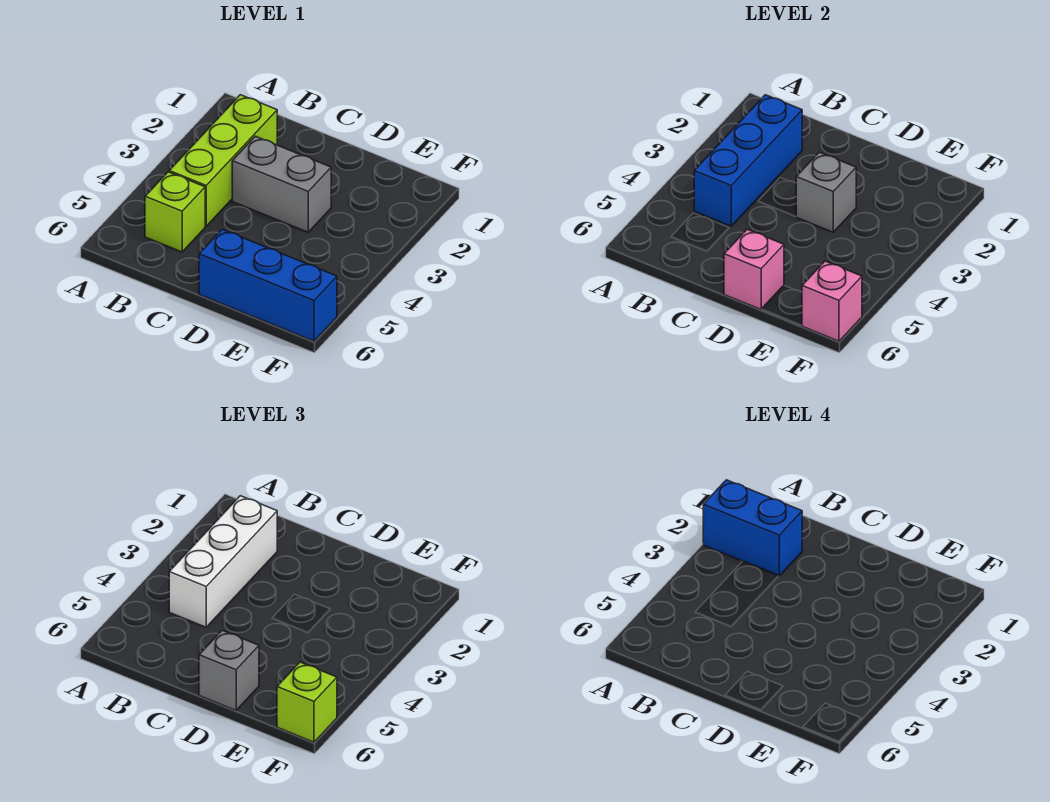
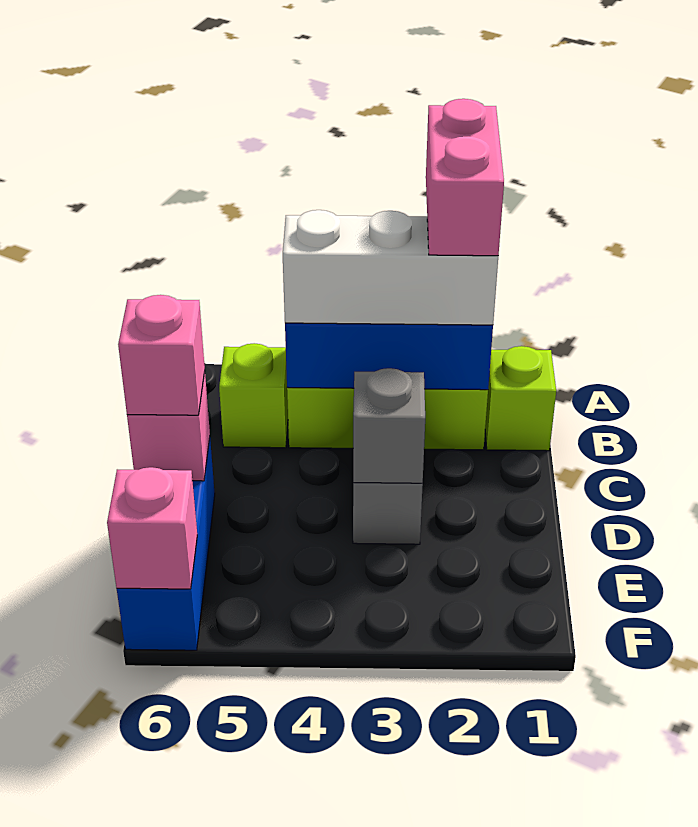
blue brick A2:B2 level 4 -> pink brick A2:B2 level 4
grey brick D6 level 3 -> pink brick D6 level 3
lime brick F6 level 3 -> lime brick B1 level 1

